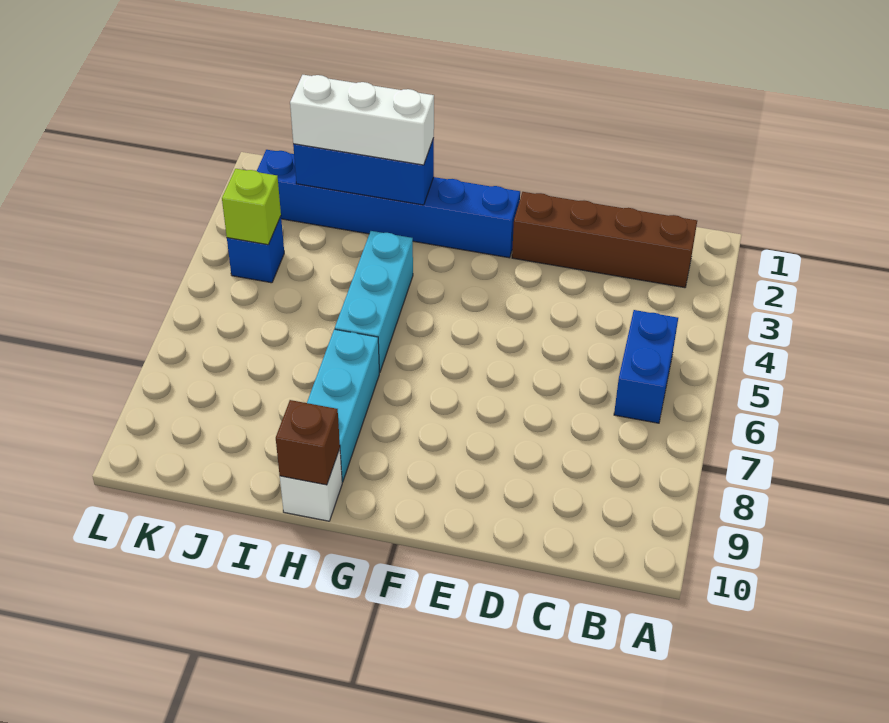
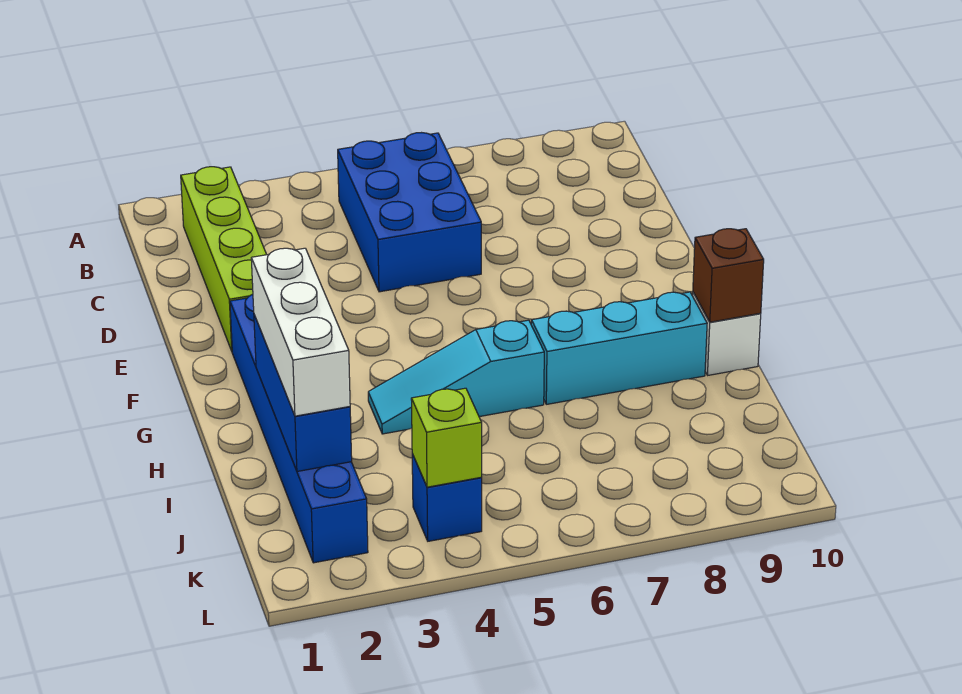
brown brick B2:E2 level 1 -> lime brick B2:E2 level 1
blue brick B5:B6 level 1 -> blue brick B5:D6 level 1
cyan brick H4:H6 level 1 -> cyan slope H4:H6 level 1 top 6

